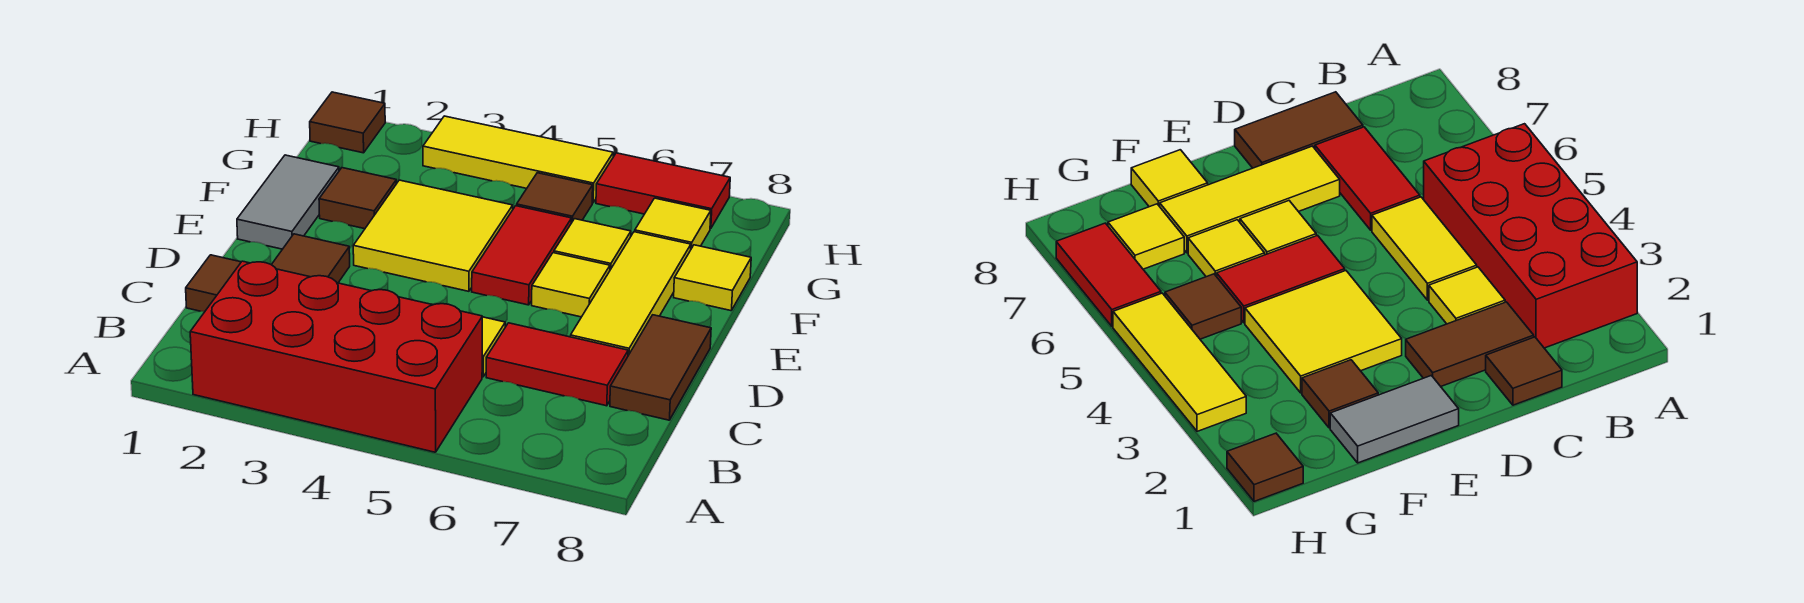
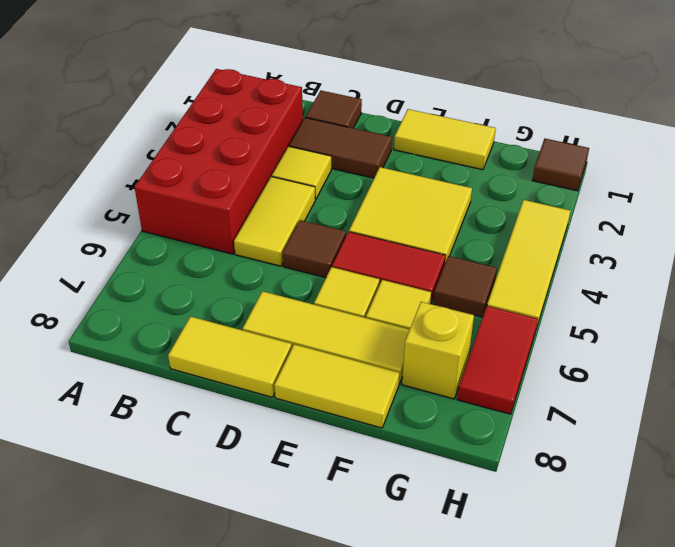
red tile C6:C7 level 1 -> none
brown tile C8:D8 level 1 -> yellow tile C8:D8 level 1
grey tile E1:F1 level 1 -> yellow tile E1:F1 level 1
brown tile F2 level 1 -> brown tile D5 level 1
yellow tile F8 level 1 -> yellow tile E8:F8 level 1
yellow tile G7 level 1 -> yellow brick G7 level 1

